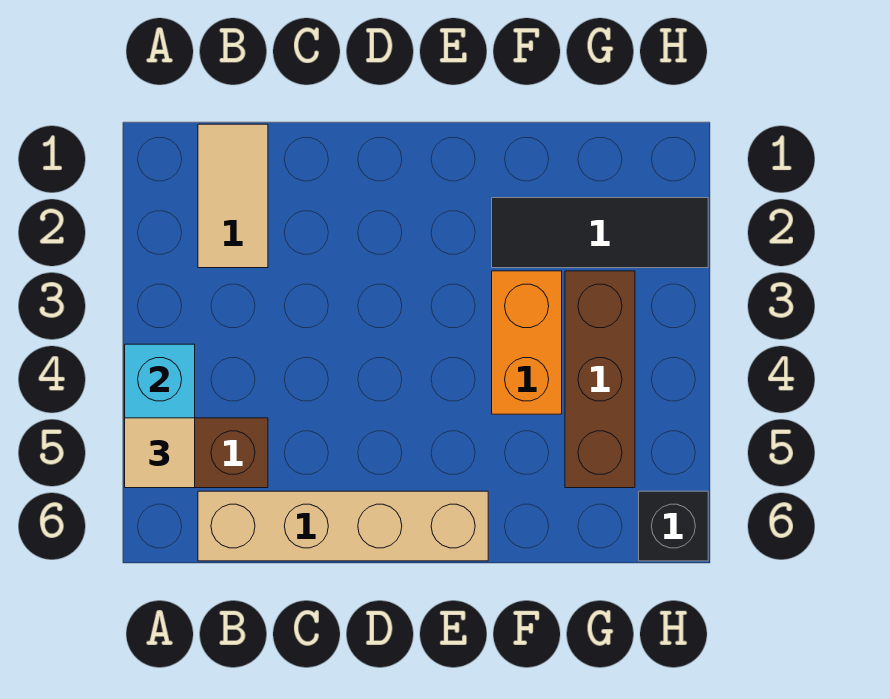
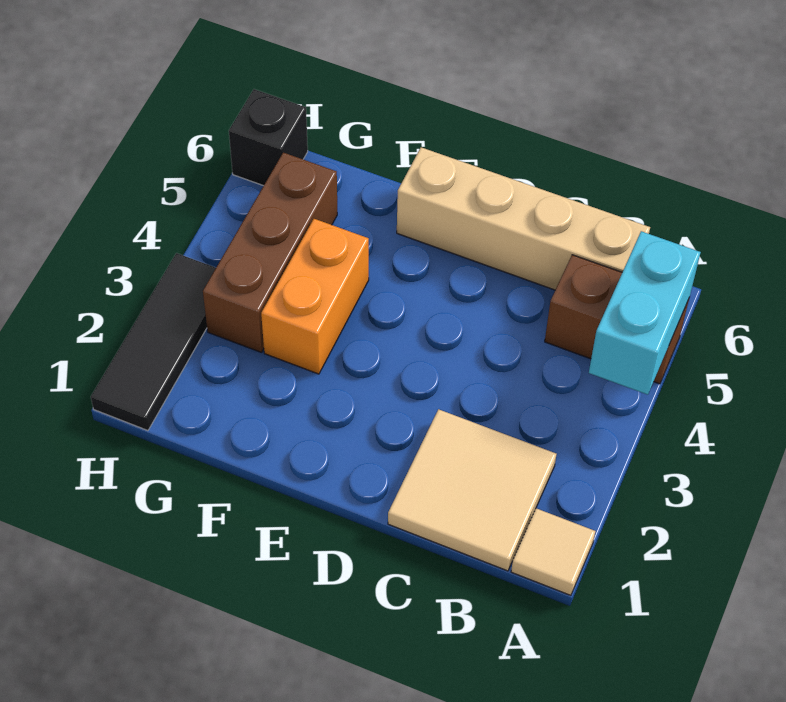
tan tile A5 level 3 -> tan tile A1 level 1
tan tile B1:B2 level 1 -> tan tile B1:C2 level 1
black tile F2:H2 level 1 -> black tile H1:H3 level 1

